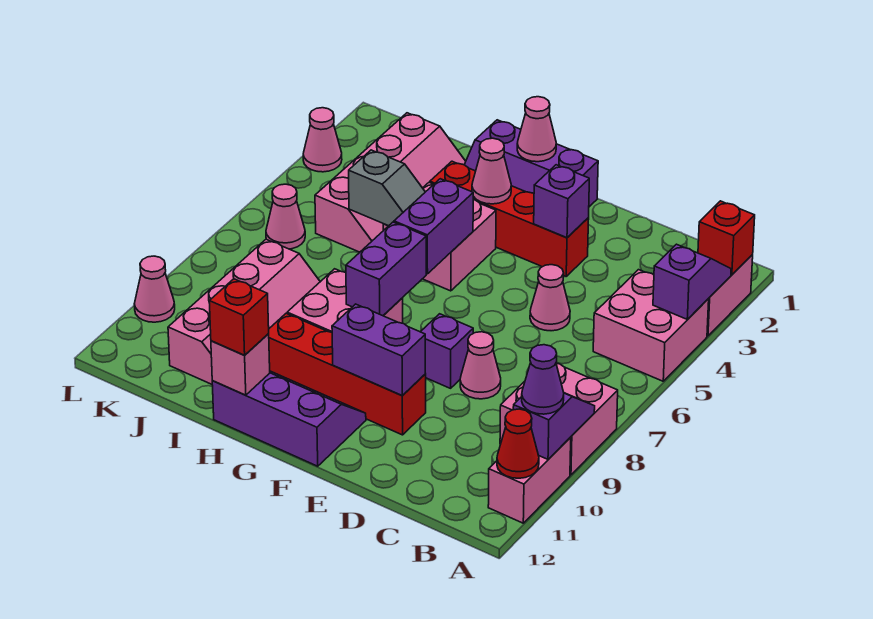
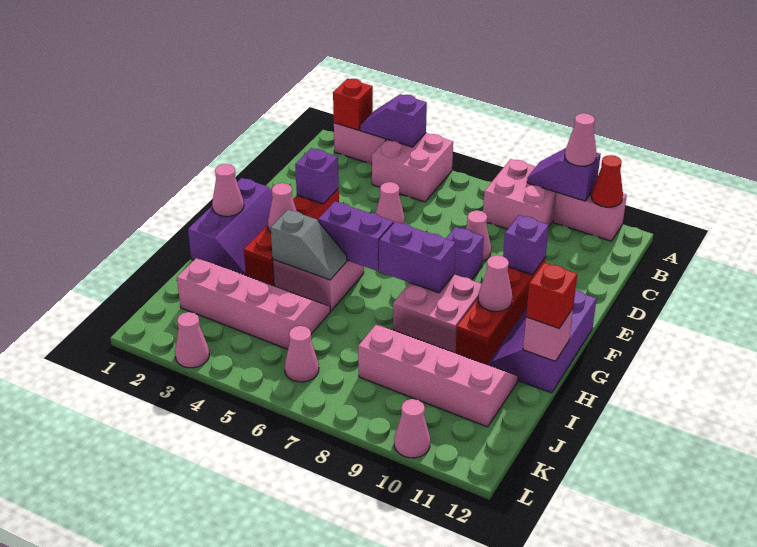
purple cone A10 level 3 -> pink cone A10 level 3
purple brick E10:F10 level 2 -> purple brick E10 level 2
none -> pink cone G10 level 2
grey slope H5:I5 level 2 top I -> grey slope H4:H5 level 2 top 4

